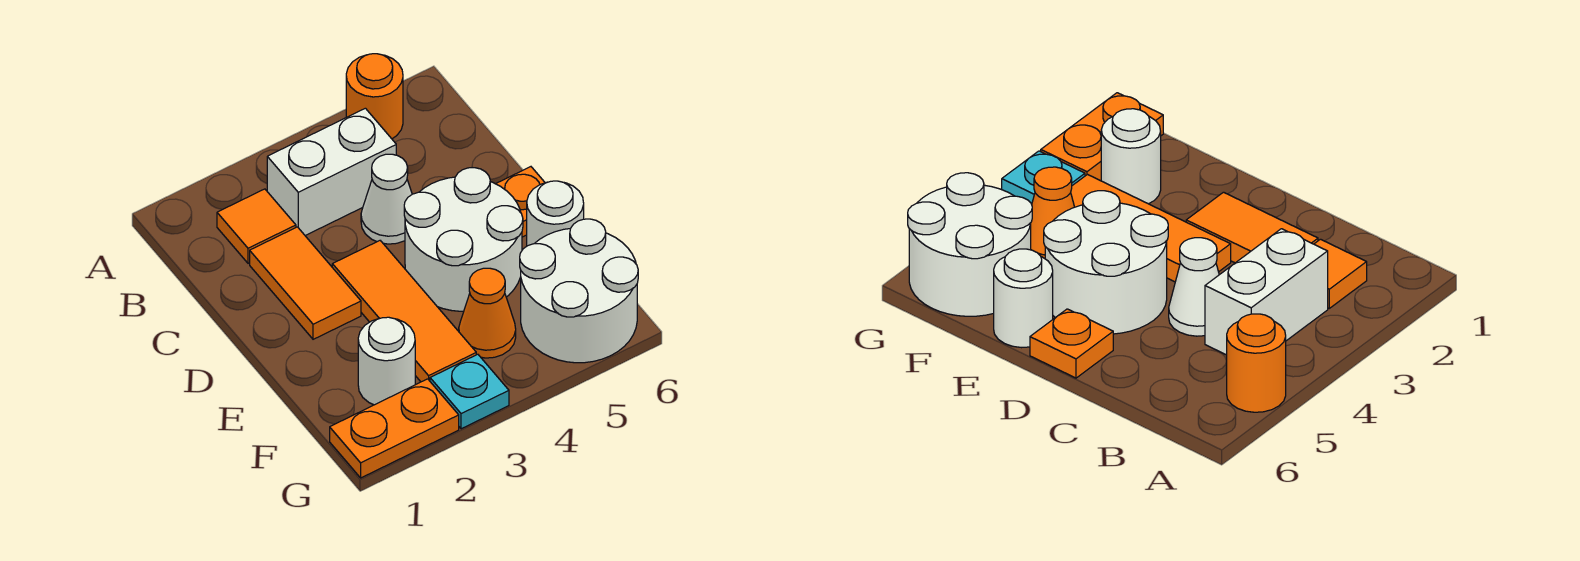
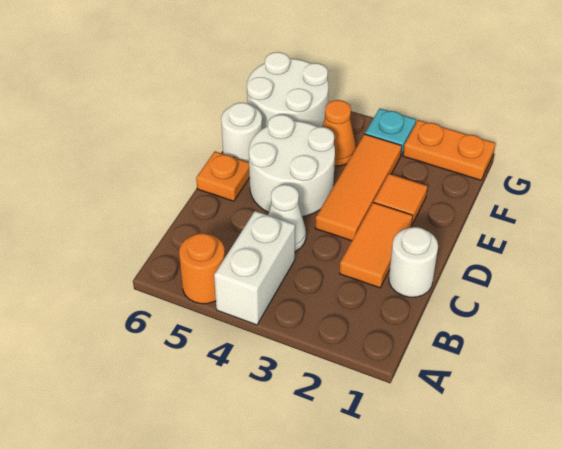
orange tile B2 level 1 -> orange tile E2 level 1
white brick B3:B4 level 1 -> white brick A4:B4 level 1
white round brick F2 level 1 -> white round brick C1 level 1

